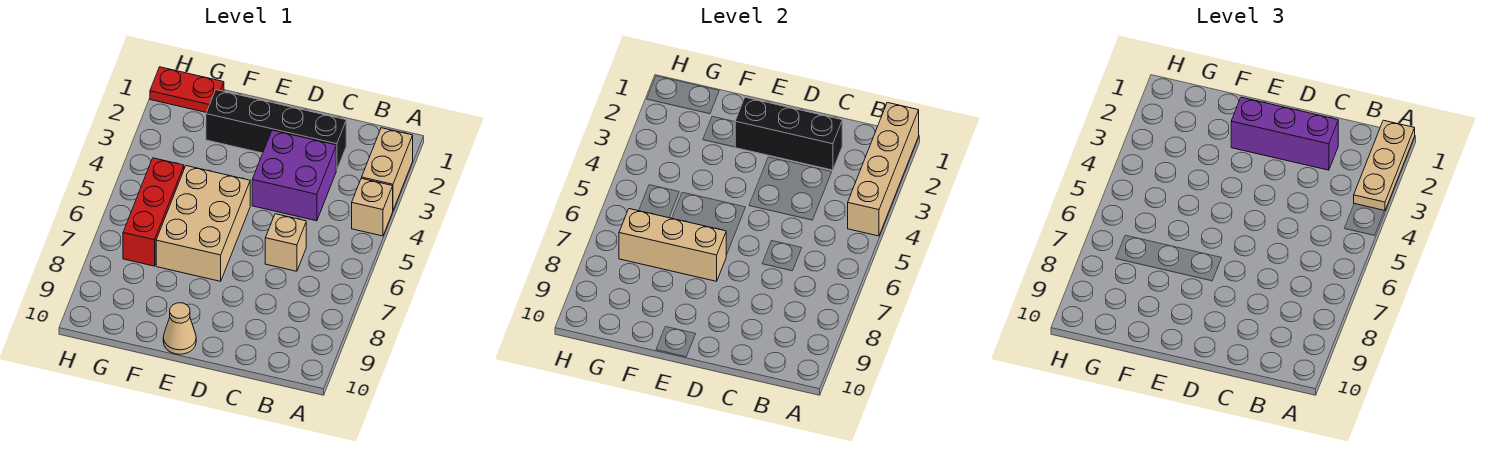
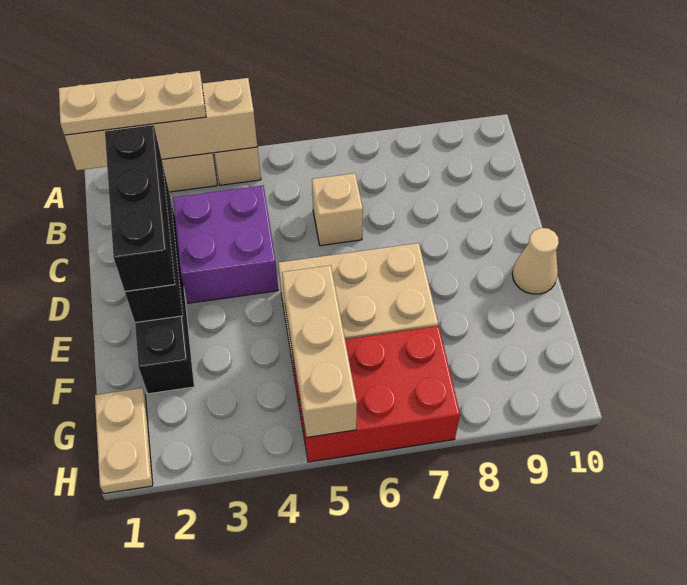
purple brick C2:E2 level 3 -> black brick C2:E2 level 3
tan brick E7:G7 level 2 -> tan brick F5:H5 level 2
red plate G1:H1 level 1 -> tan plate G1:H1 level 1
red brick G5:G7 level 1 -> red brick G5:H7 level 1

